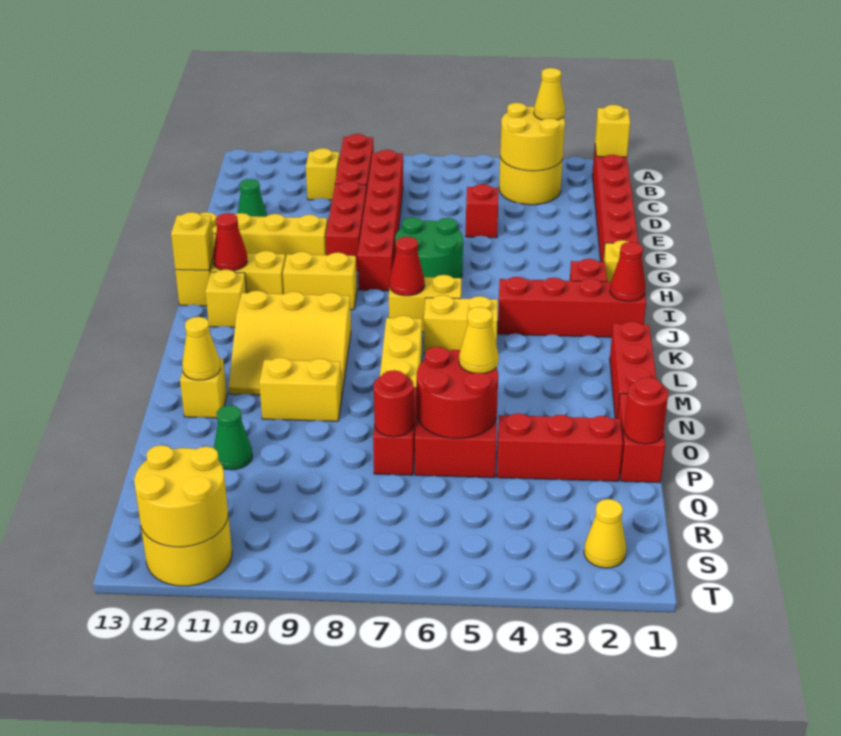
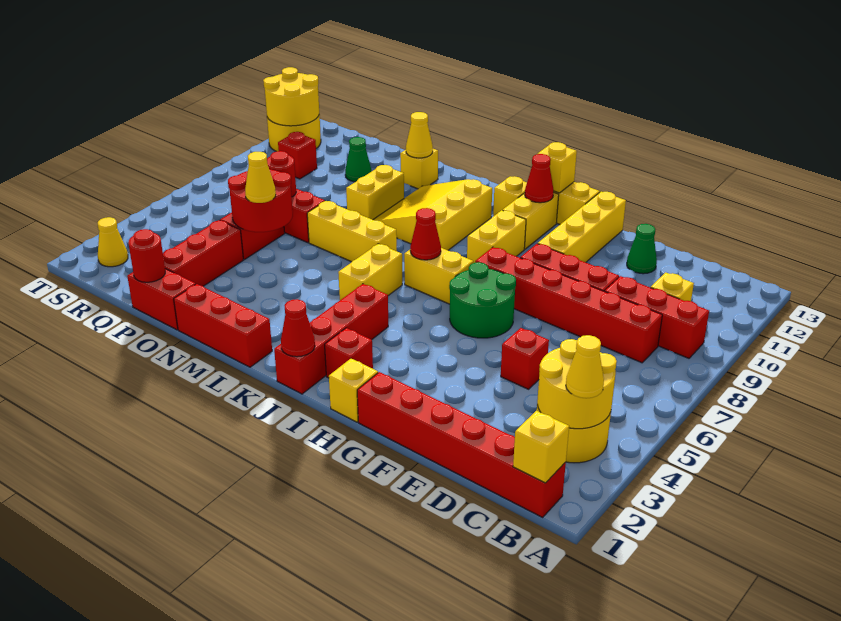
yellow brick J6:J7 level 1 -> yellow brick I7:J7 level 1
none -> red brick R10 level 1

